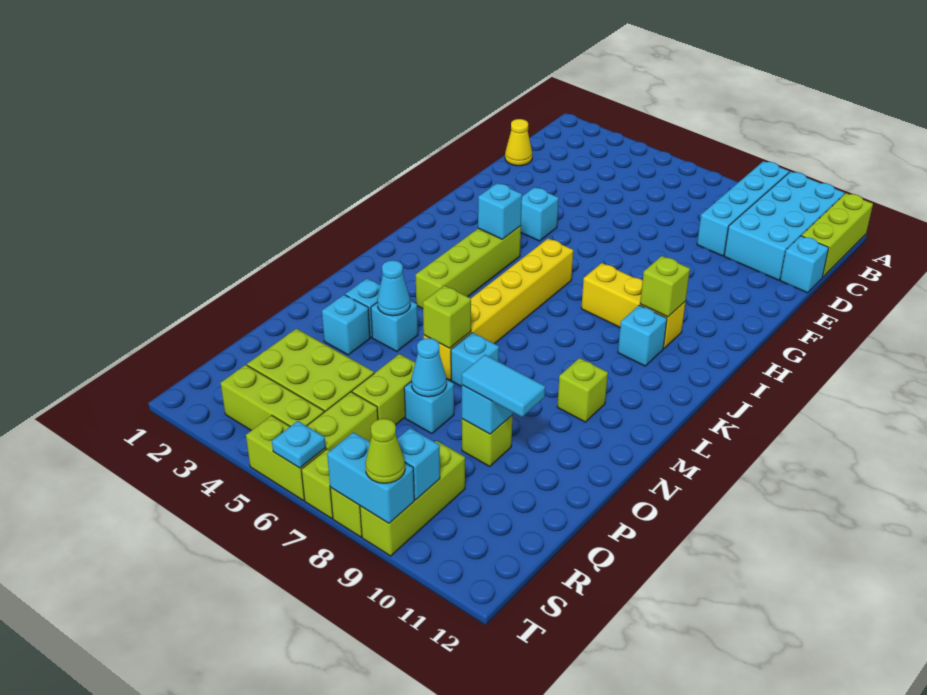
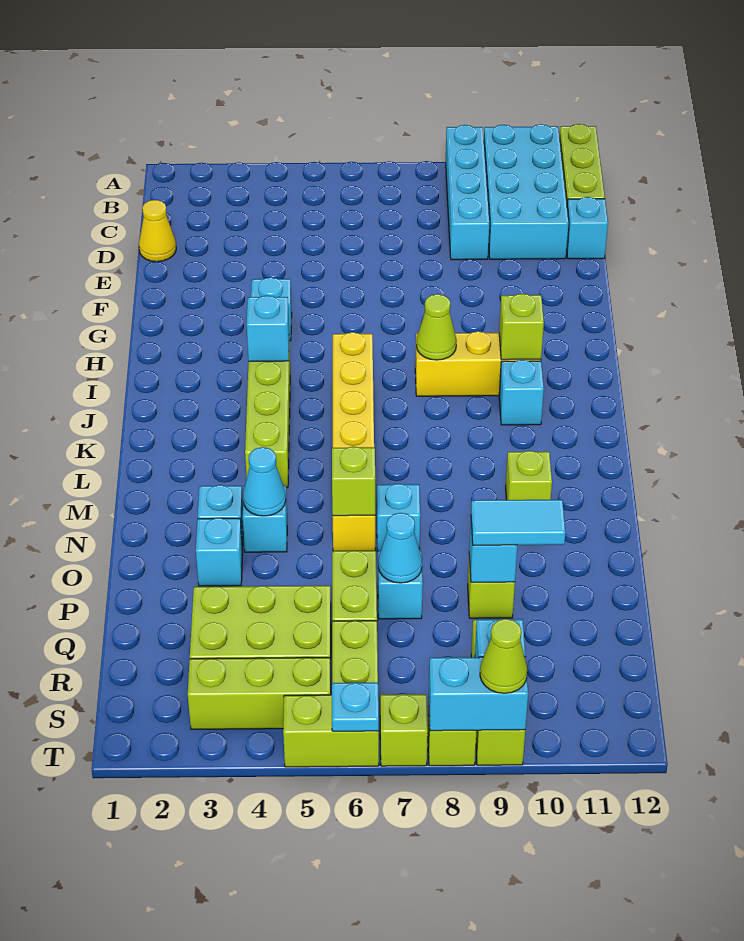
none -> lime cone I8 level 2

